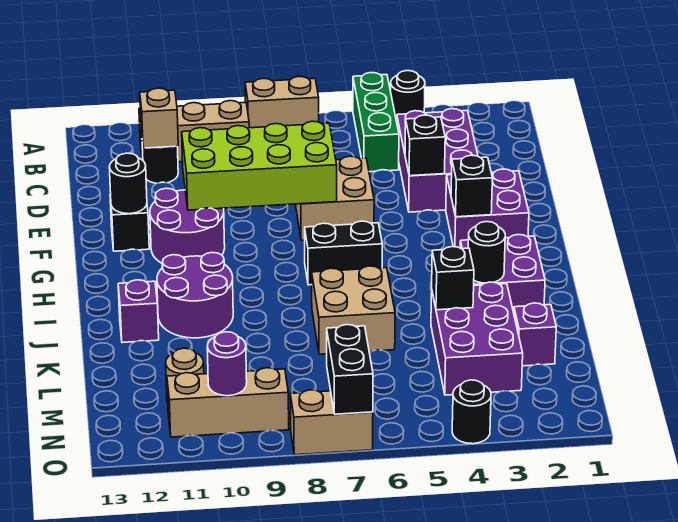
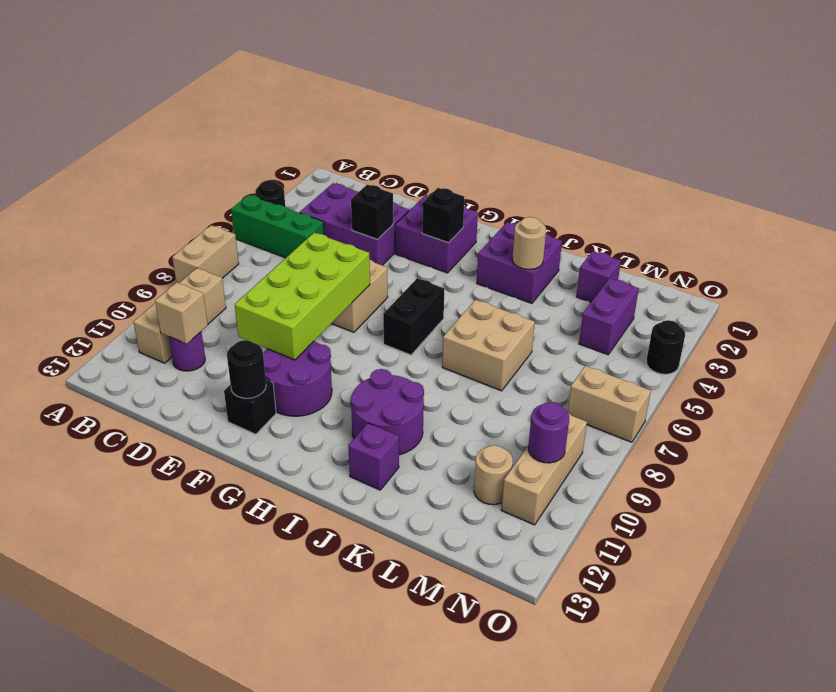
black round brick C11 level 1 -> purple round brick C11 level 1
black round brick J3 level 2 -> tan round brick J3 level 2
purple brick K3:M4 level 1 -> purple brick M3:M4 level 1
black brick K4 level 2 -> none
black brick N7:O7 level 2 -> none
tan brick O7:O8 level 1 -> tan brick N7:O7 level 1

